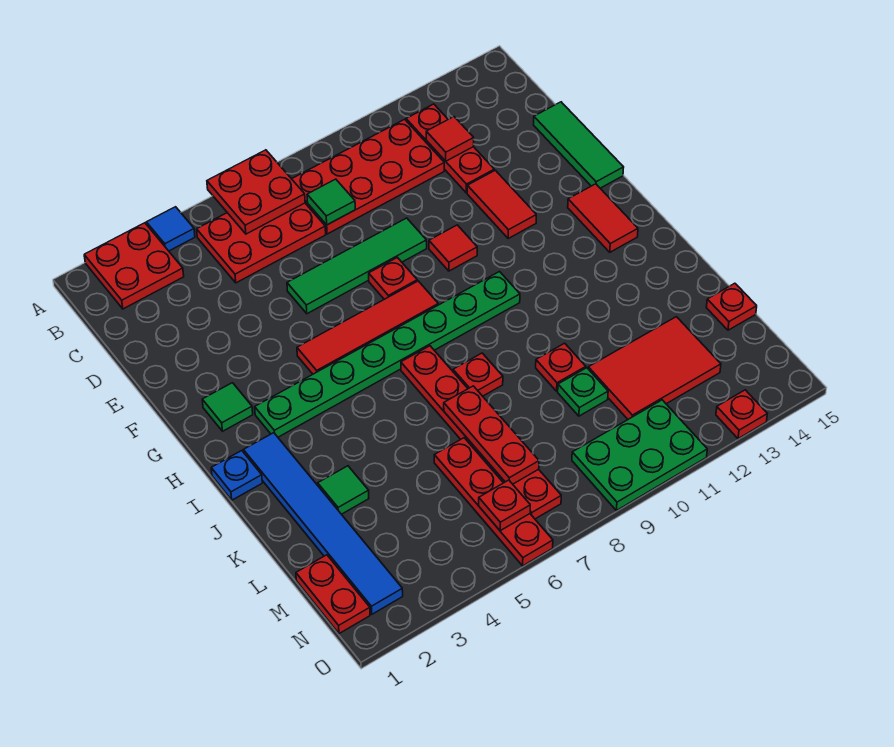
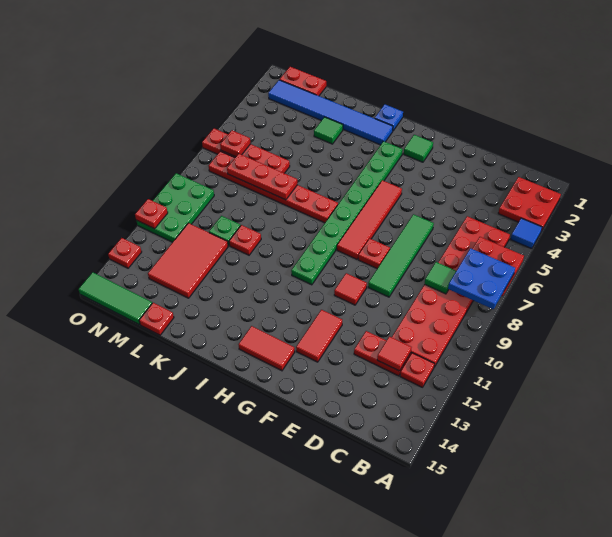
none -> blue plate A7:B8 level 3
green tile D15:F15 level 1 -> green tile M15:O15 level 1
red tile E12:F12 level 1 -> red tile F12:F13 level 1
red plate J8 level 1 -> red plate O11 level 2

